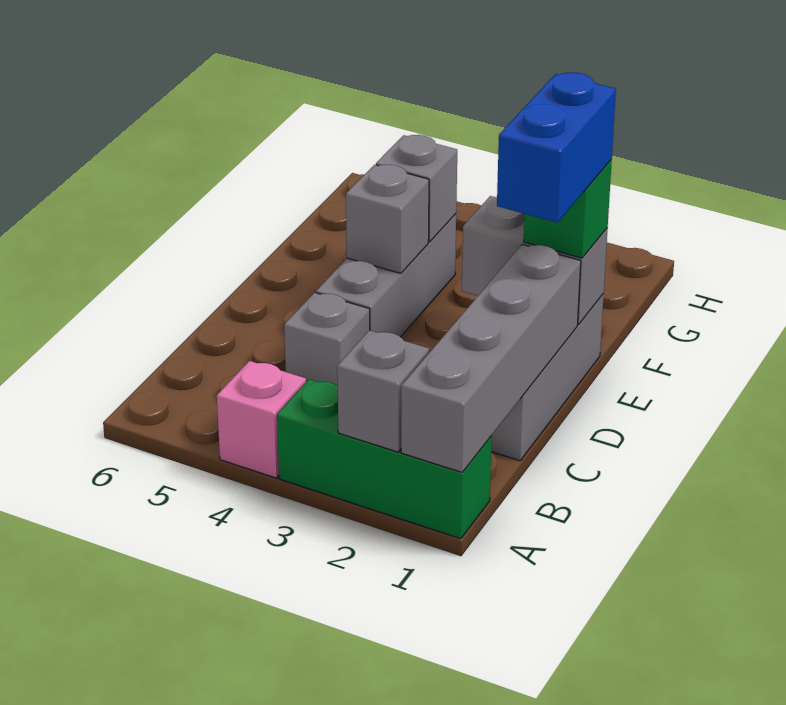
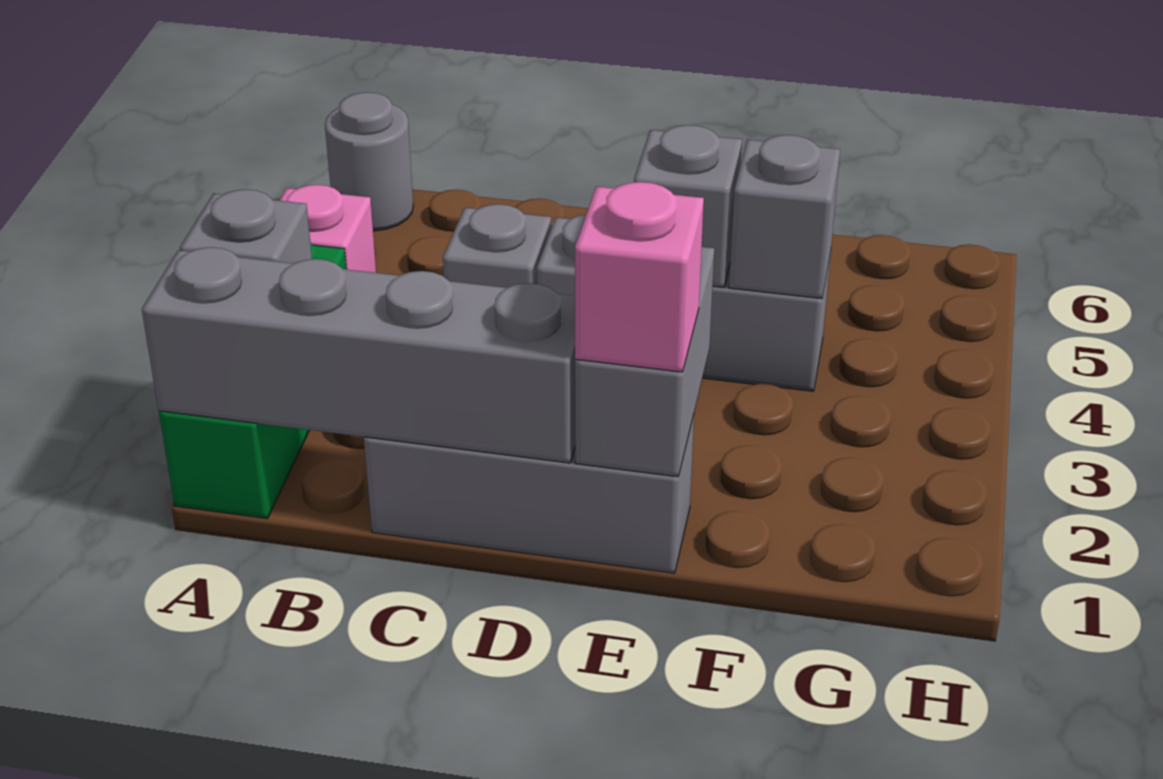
none -> grey round brick A6 level 1
blue brick D1:E1 level 4 -> none
green brick E1 level 3 -> pink brick E1 level 3

